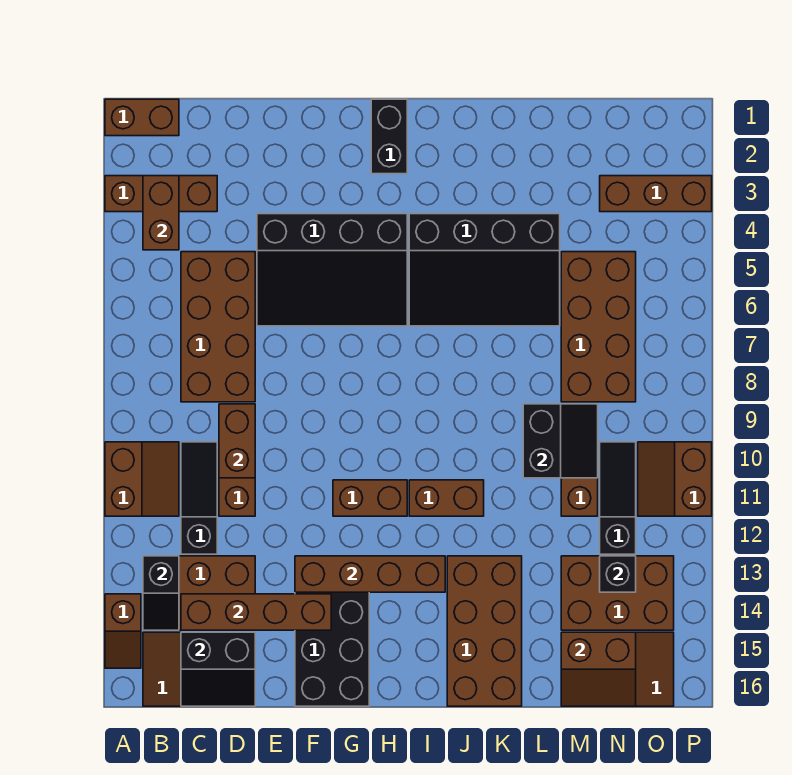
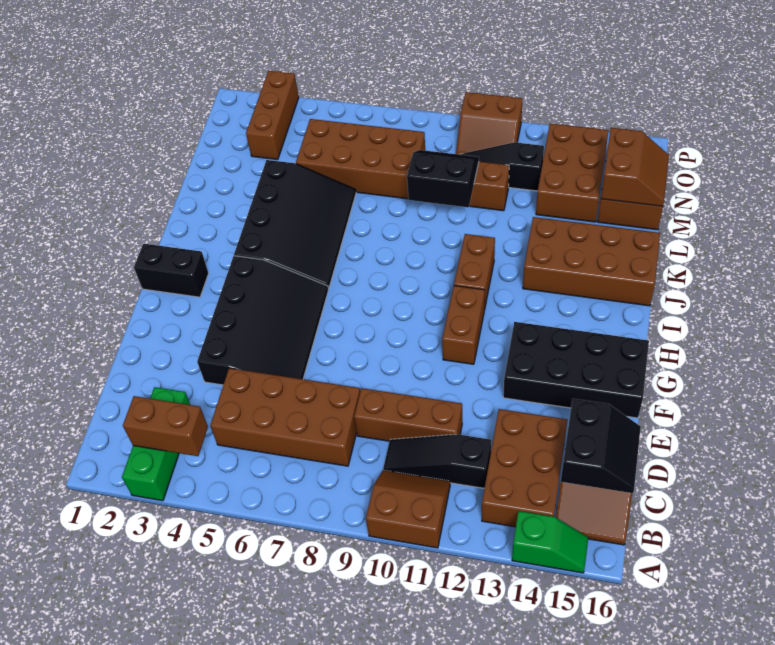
brown brick A1:B1 level 1 -> none
brown brick A3:C3 level 1 -> green brick A3:C3 level 1
brown slope A14:A15 level 1 top 14 -> green slope A14:A15 level 1 top 14
black slope B13:B14 level 2 top 13 -> none
brown brick C14:F14 level 2 -> none
brown brick D9:D10 level 2 -> none
brown brick F13:I13 level 2 -> none
black brick N13 level 2 -> none

